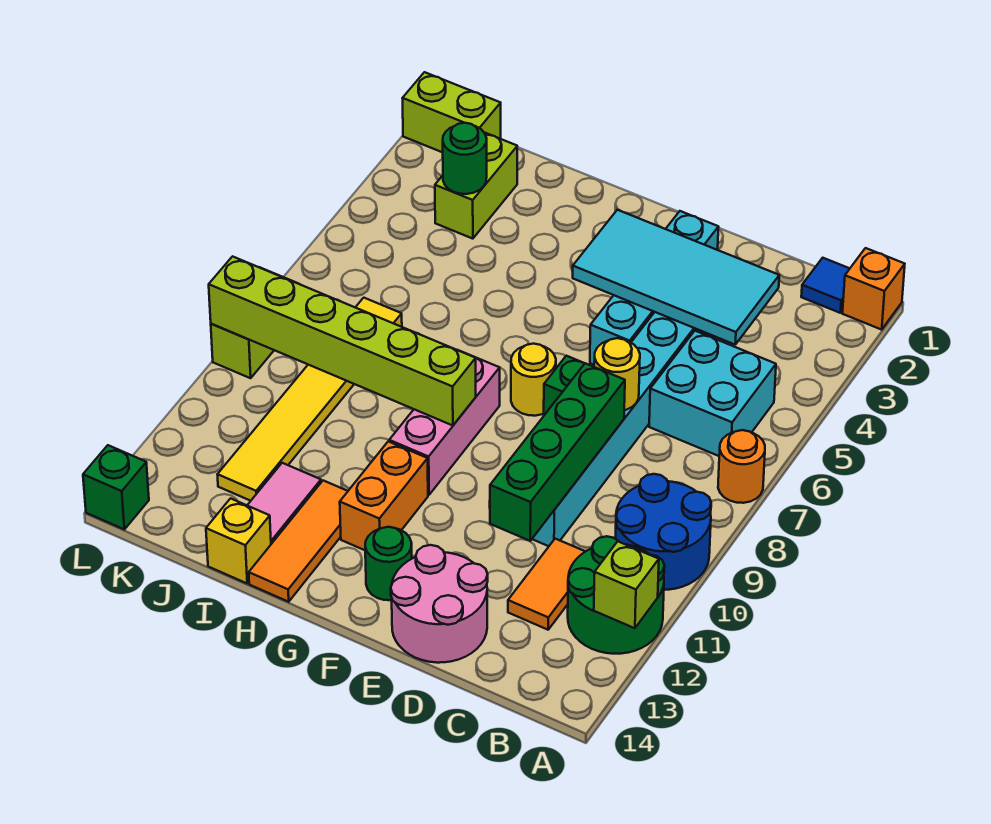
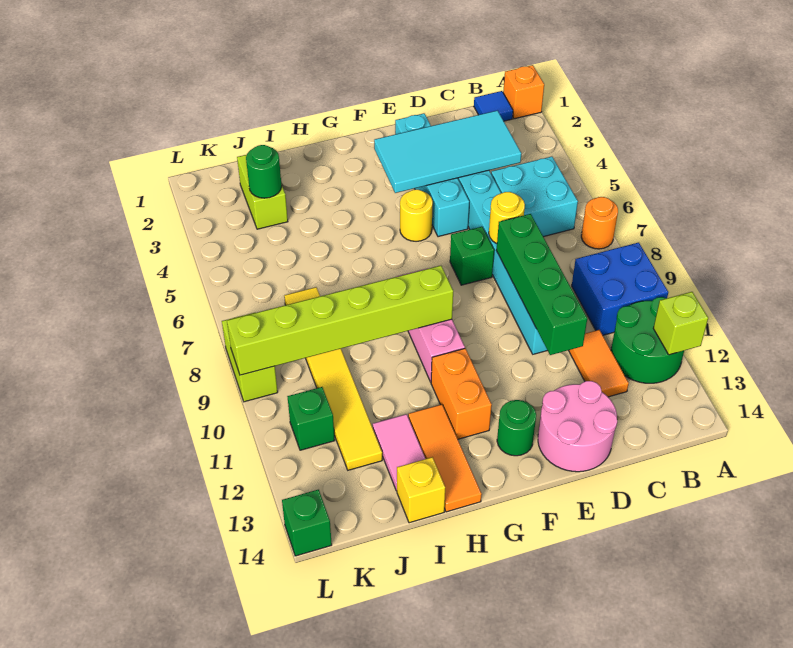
blue round brick A9:B10 level 1 -> blue brick A9:B10 level 1
yellow round brick F7 level 1 -> yellow round brick F5 level 1
lime brick K1:L1 level 1 -> none
none -> green brick K11 level 1

